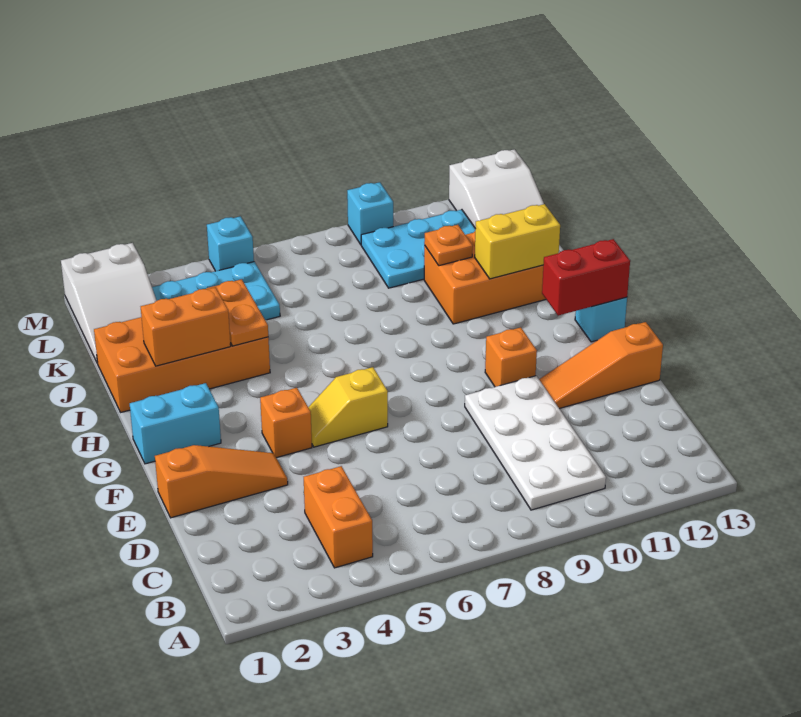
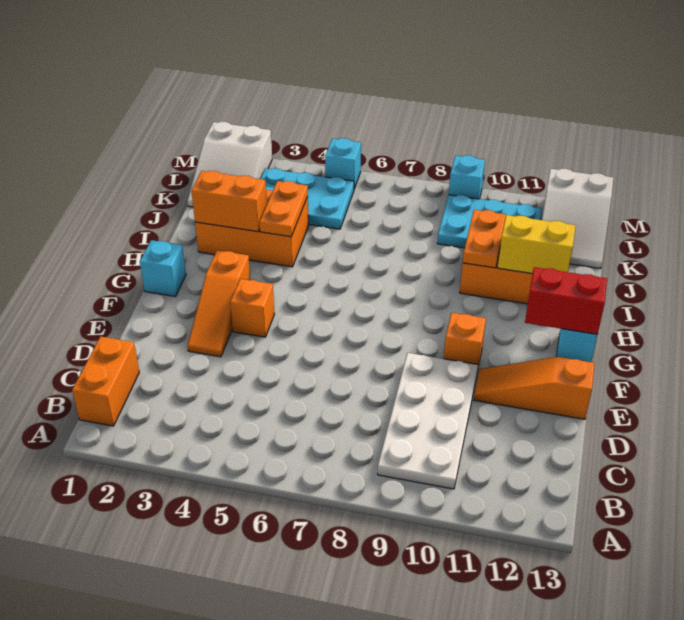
orange brick B4:C4 level 1 -> orange brick B1:C1 level 1
orange slope E1:E3 level 1 top 1 -> orange slope E3:G3 level 1 top G
yellow slope F5:F6 level 1 top 6 -> none
cyan brick G1:G2 level 1 -> cyan brick G1 level 1
orange brick I1:J4 level 1 -> orange brick I2:J4 level 1
orange plate J10 level 2 -> orange plate I10:J10 level 2

